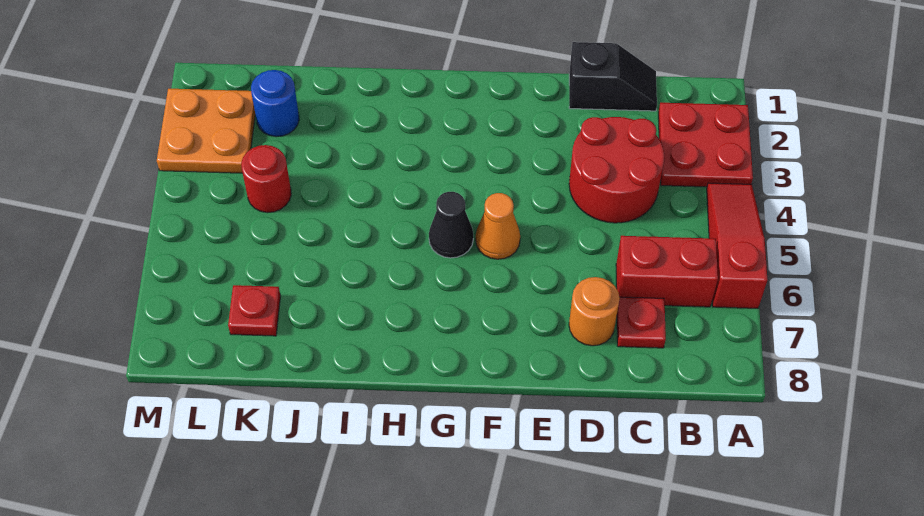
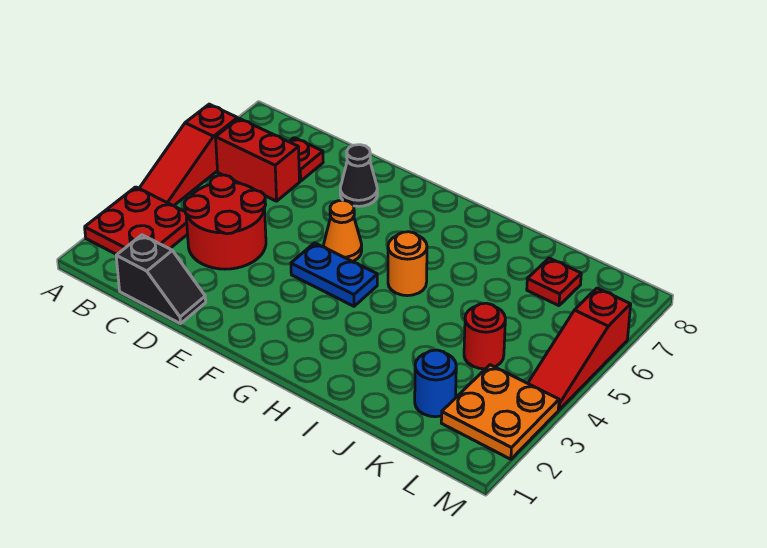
black slope C1:D1 level 1 top D -> black slope C1:D1 level 1 top C
orange round brick D7 level 1 -> orange round brick H5 level 1
none -> blue plate F4:G4 level 1
black cone G5 level 1 -> black cone E7 level 1
none -> red slope M4:M6 level 1 top 6

